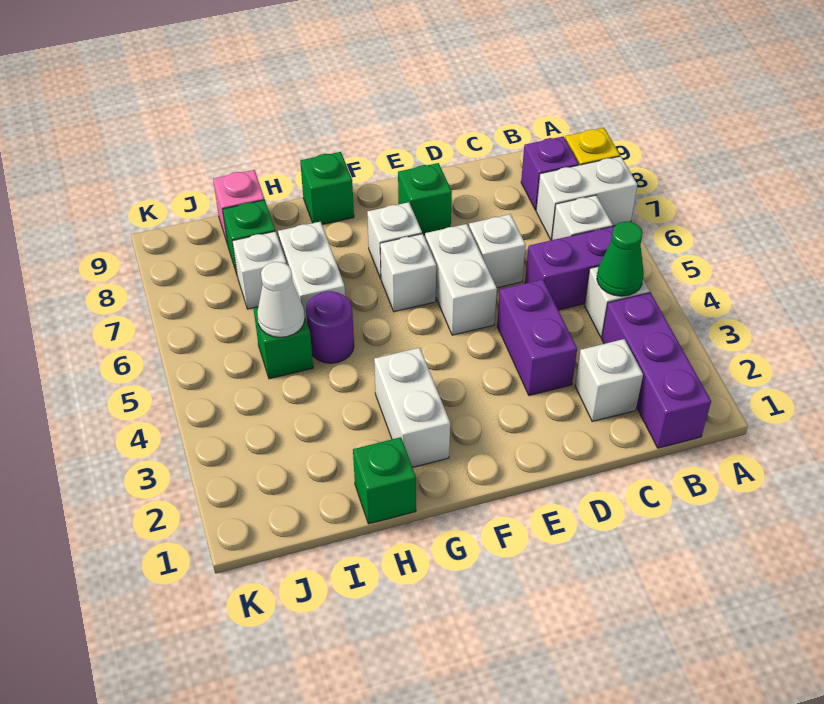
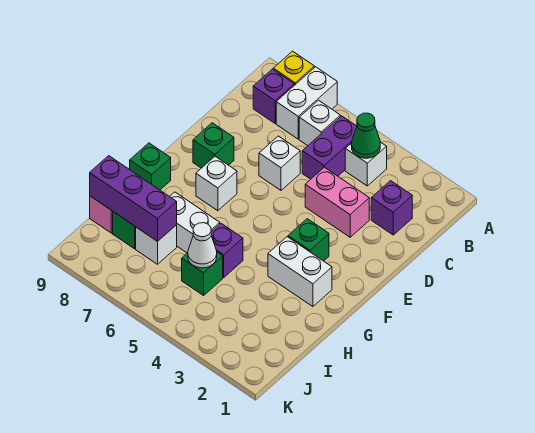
purple brick B1:B3 level 1 -> purple brick I7:I9 level 2
white brick C2 level 1 -> purple brick C2 level 1
purple brick D3:D4 level 1 -> pink brick D3:D4 level 1
white brick E5:E6 level 1 -> none
white brick F6 level 1 -> none
green brick H1 level 1 -> green brick F3 level 1
purple round brick H5 level 1 -> purple brick H5 level 1

